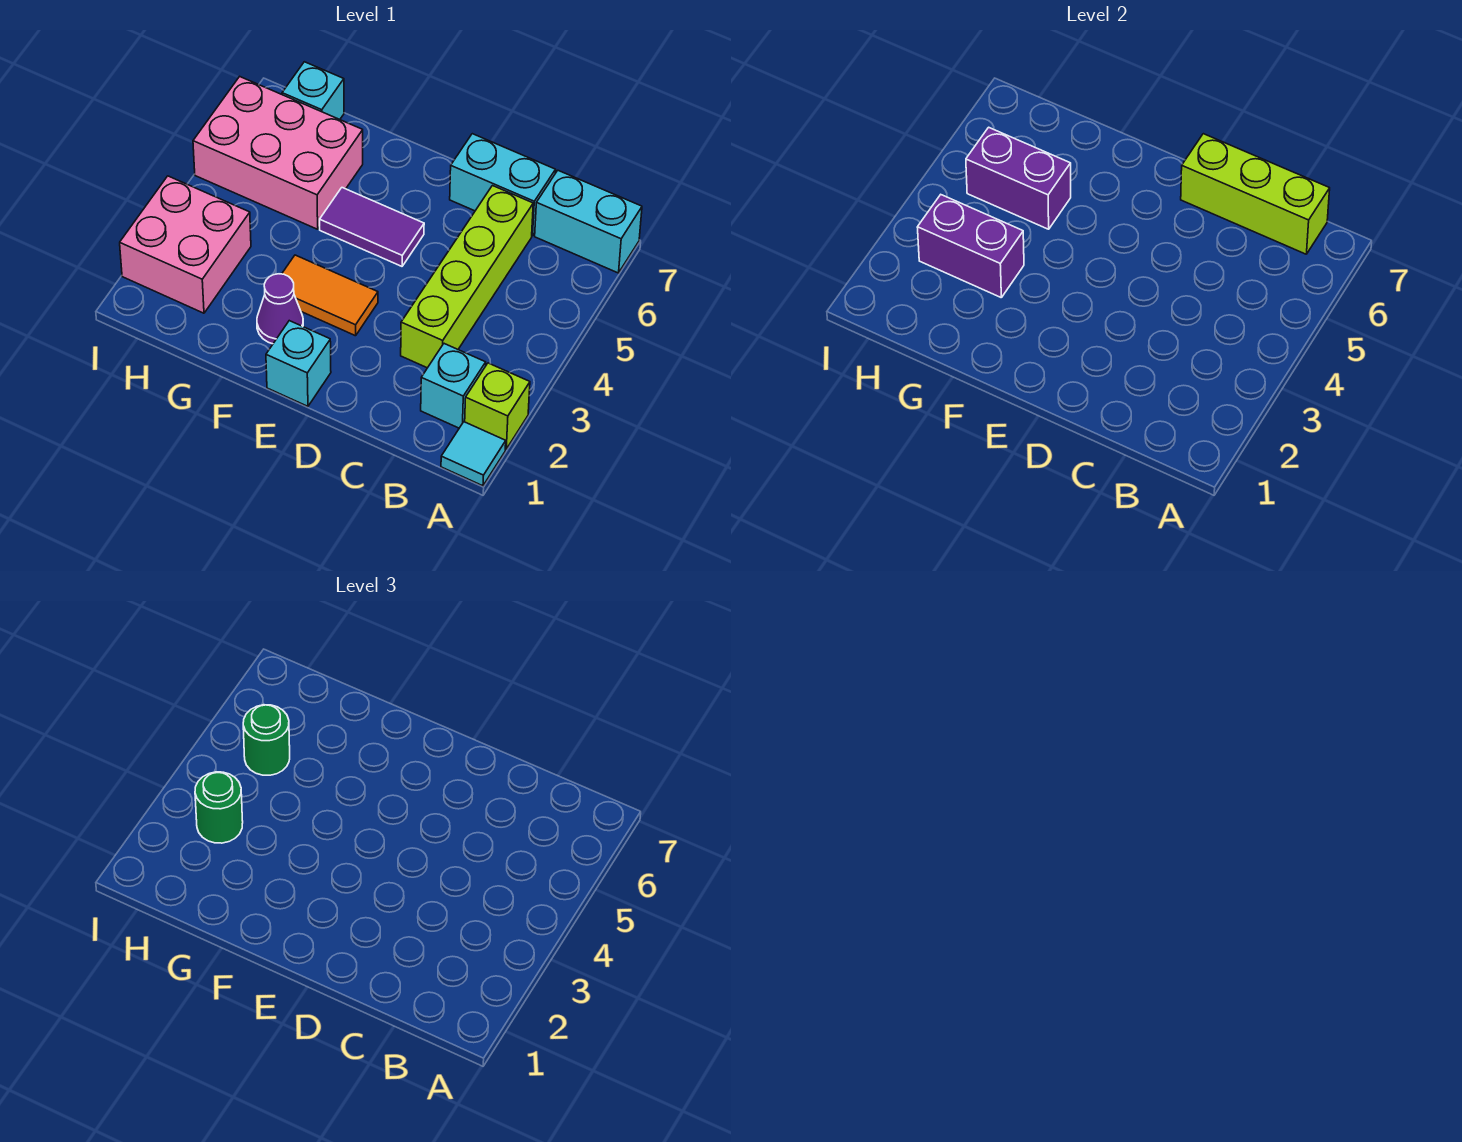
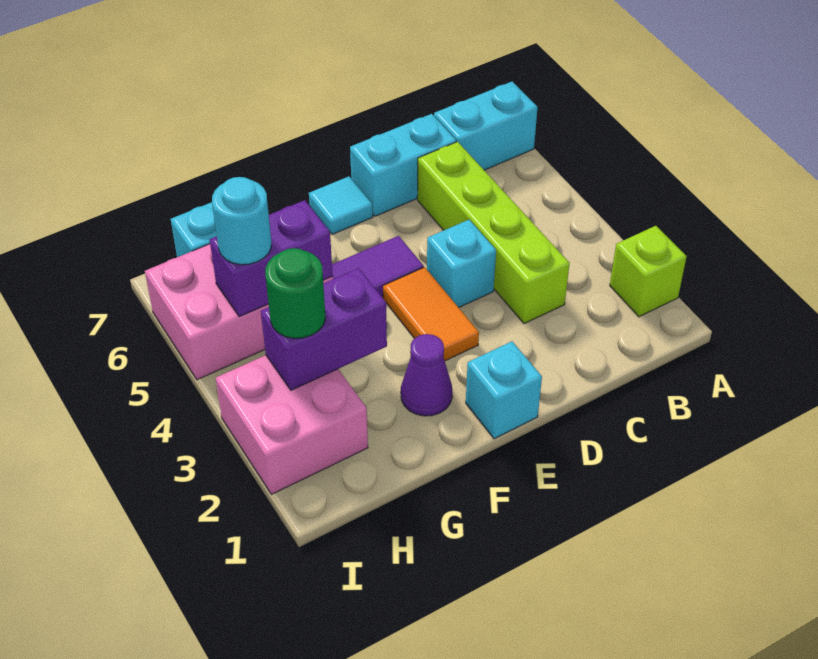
cyan tile A1 level 1 -> cyan tile E7 level 1
cyan brick B2 level 1 -> cyan brick D4 level 1
lime brick B7:D7 level 2 -> none
orange tile E3:F3 level 1 -> orange tile E3:E4 level 1
green round brick H5 level 3 -> cyan round brick H5 level 3

